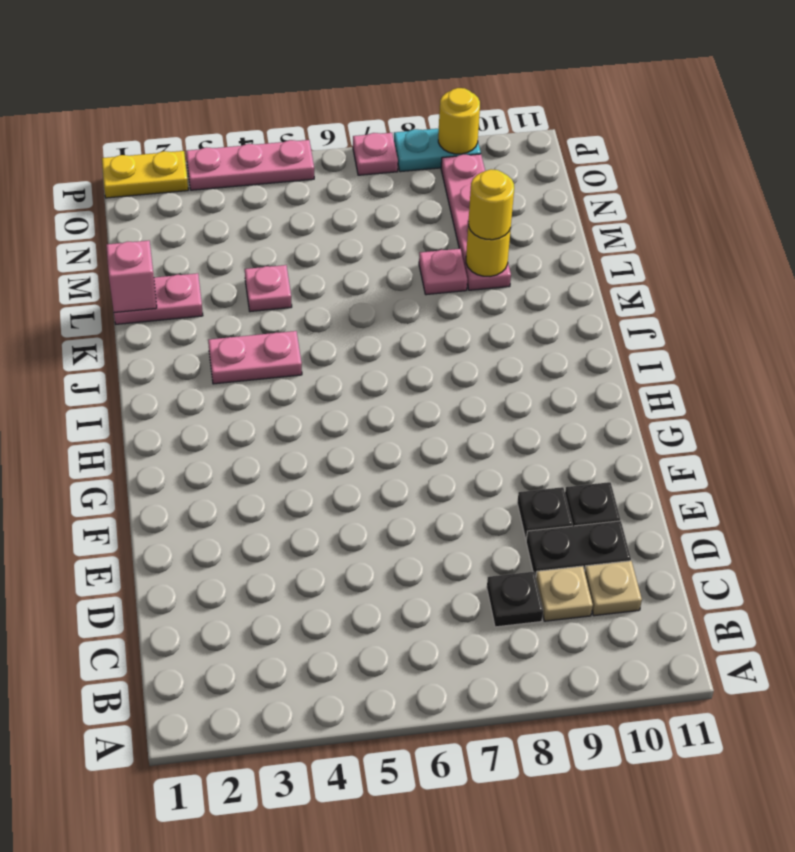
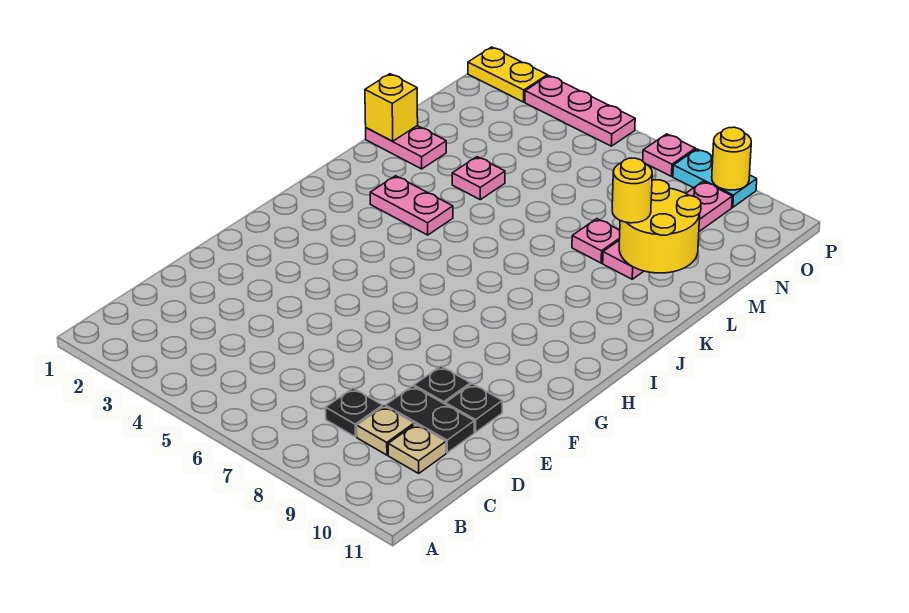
pink brick L1 level 2 -> yellow brick L1 level 2
yellow round brick L9 level 2 -> yellow round brick L9:M10 level 2

